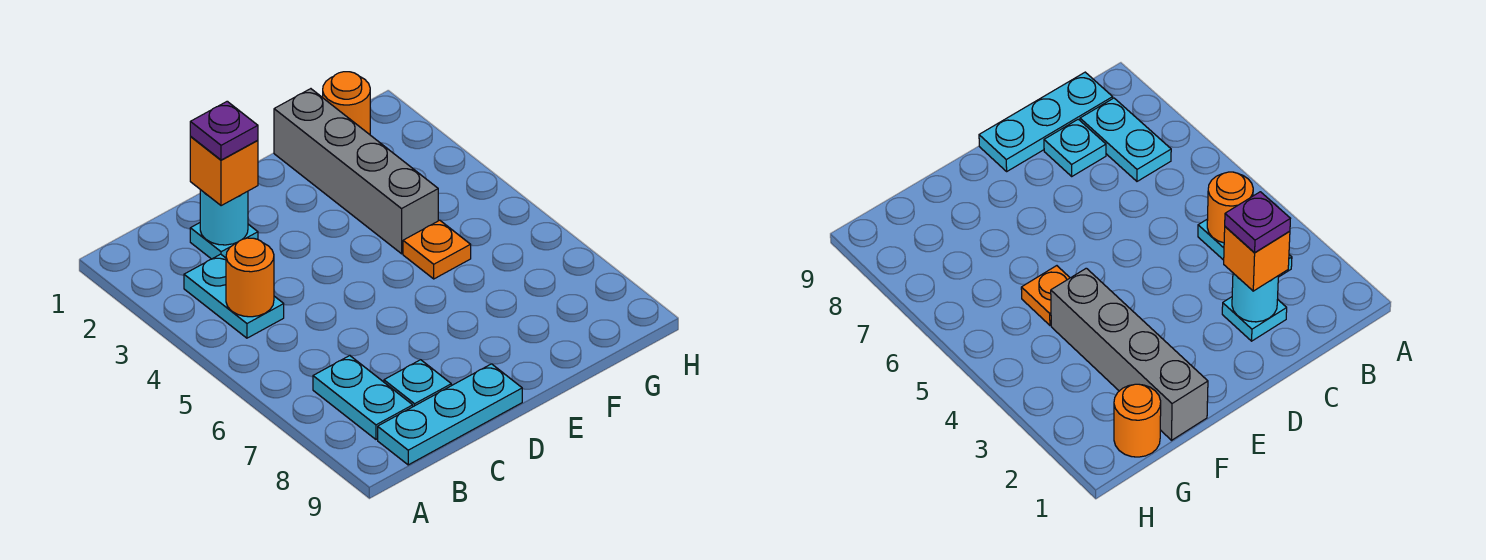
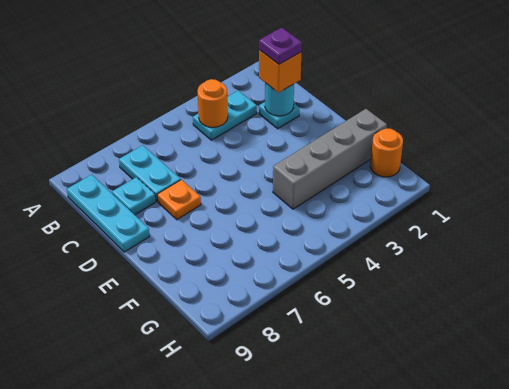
cyan plate B7:B8 level 1 -> cyan plate B7:C7 level 1
orange plate F5 level 1 -> orange plate D7 level 1

